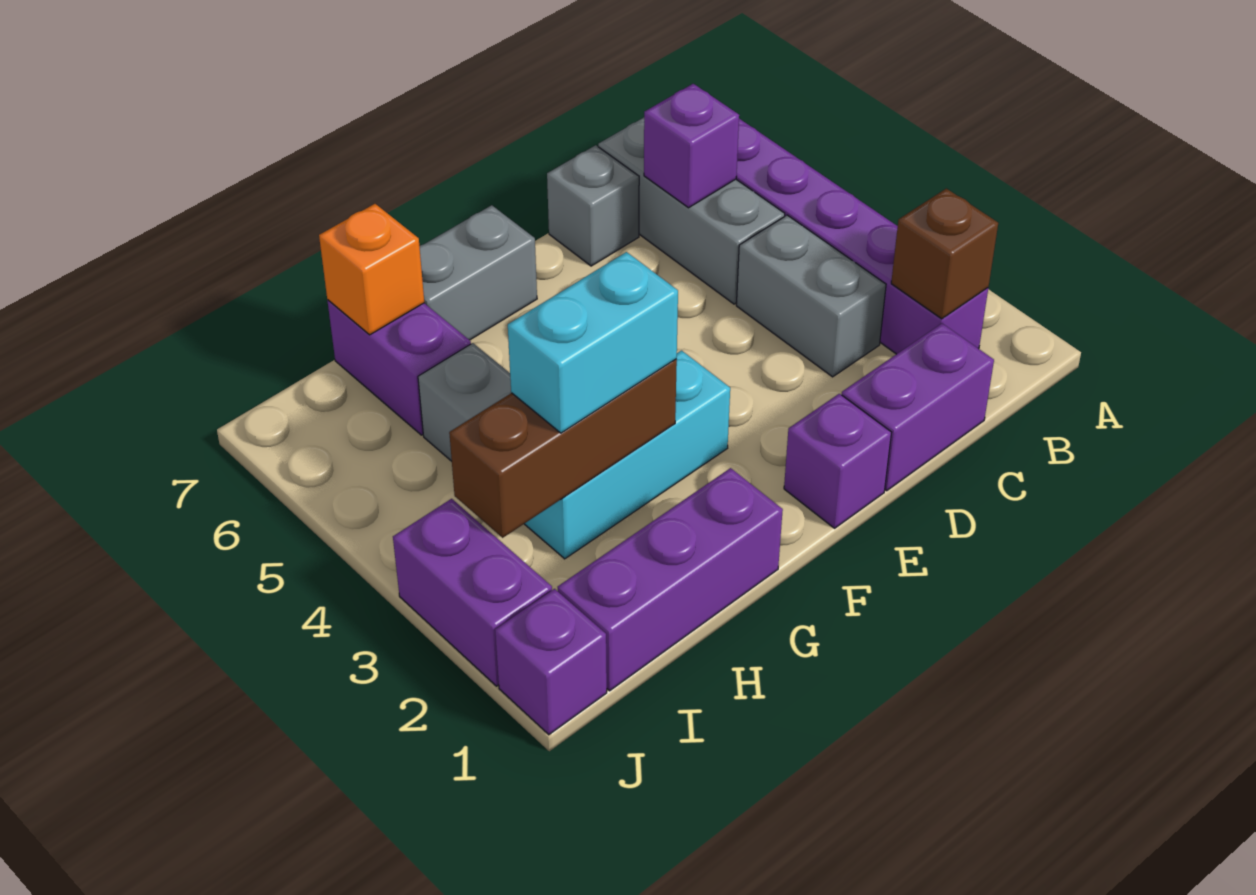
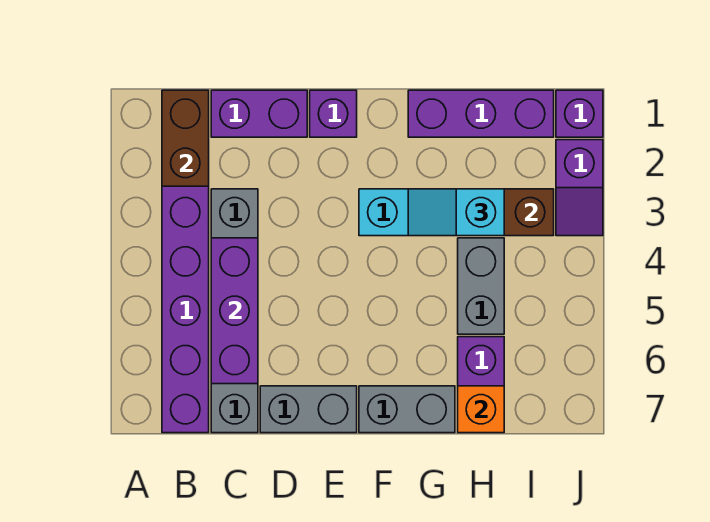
brown brick B2 level 2 -> brown brick B1:B2 level 2
purple brick C6 level 2 -> purple brick C4:C6 level 2
grey brick D7 level 1 -> grey brick D7:E7 level 1
cyan brick G3:H3 level 3 -> cyan slope G3:H3 level 3 top H
purple brick J2:J3 level 1 -> purple slope J2:J3 level 1 top 2

